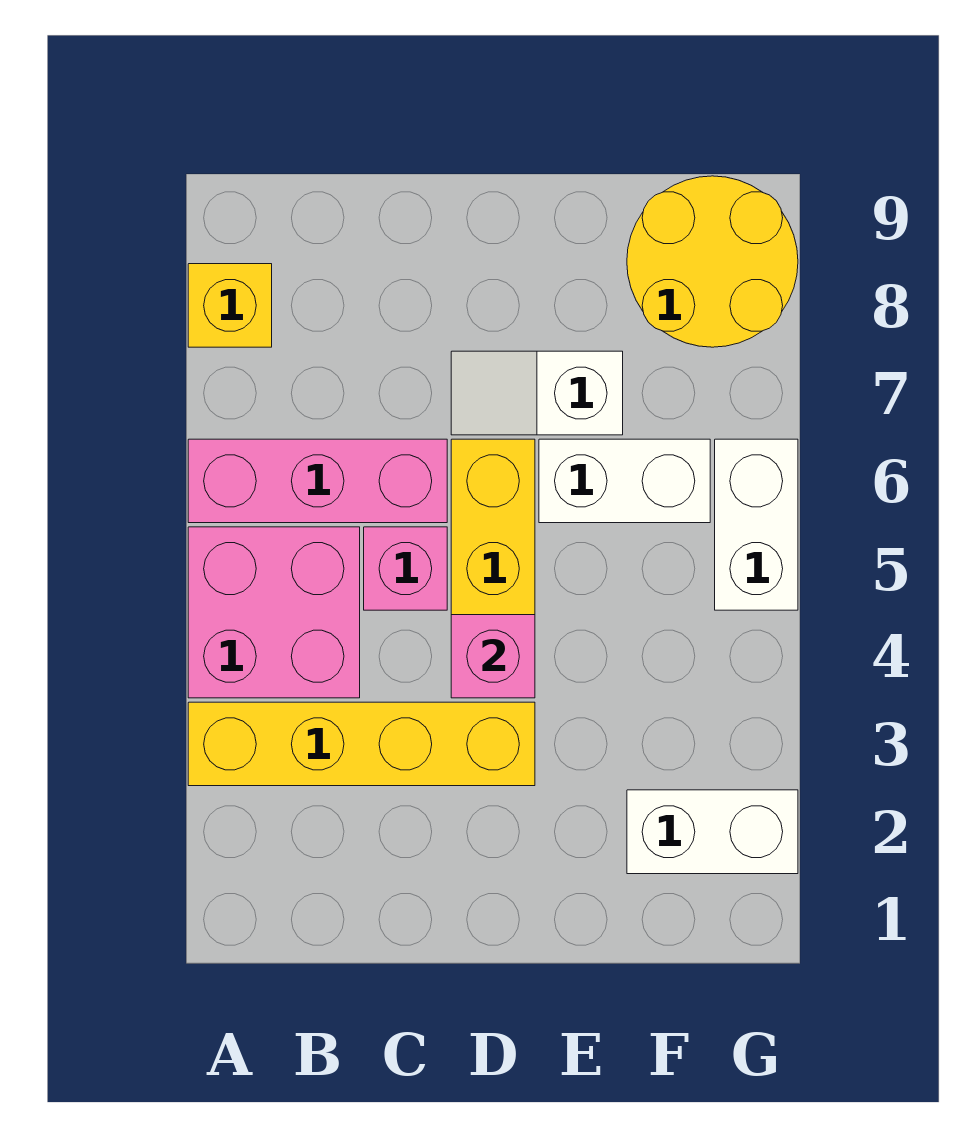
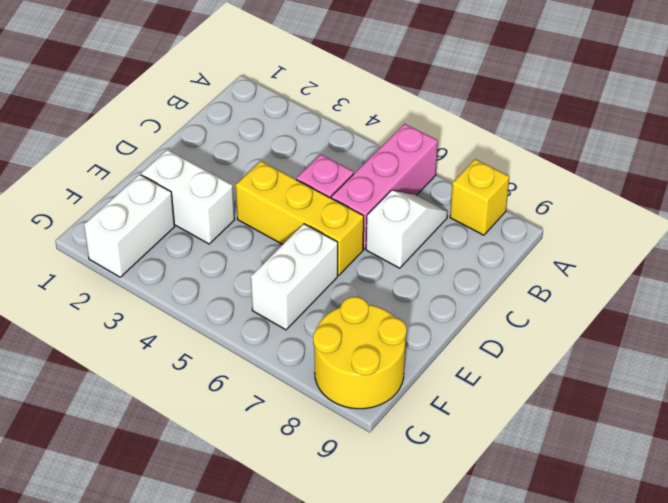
yellow brick A3:D3 level 1 -> none
pink brick A4:B5 level 1 -> none
pink brick D4 level 2 -> none
white slope D7:E7 level 1 top E -> white slope B7:C7 level 1 top C
white brick G5:G6 level 1 -> white brick E2:E3 level 1

